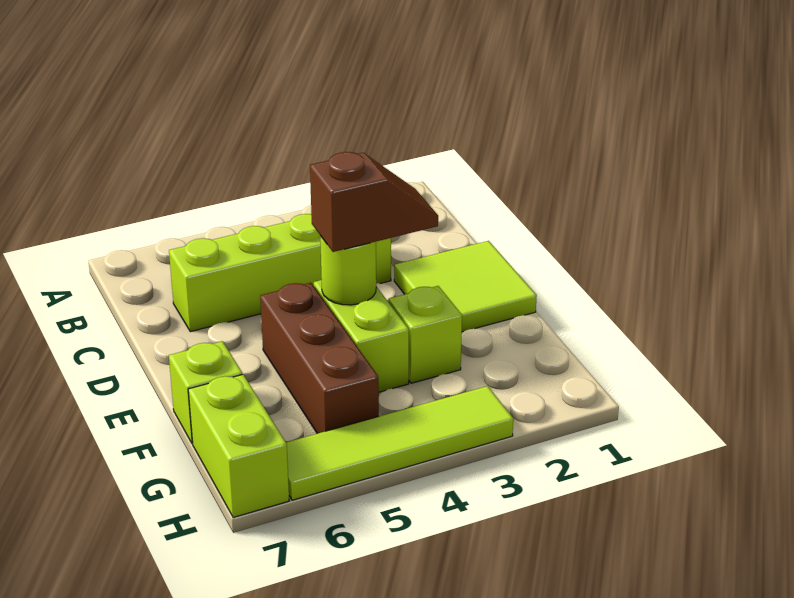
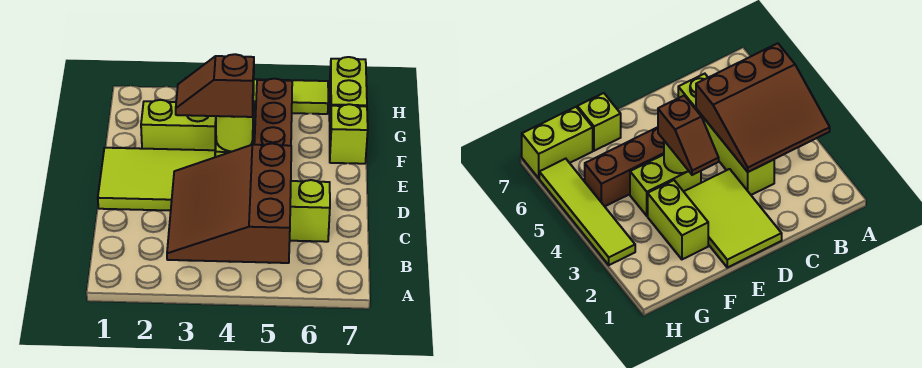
none -> brown slope A3:C5 level 2 top 5
lime tile D1:E2 level 1 -> lime tile D1:E3 level 1
lime brick F3 level 1 -> lime brick F2:F3 level 1

